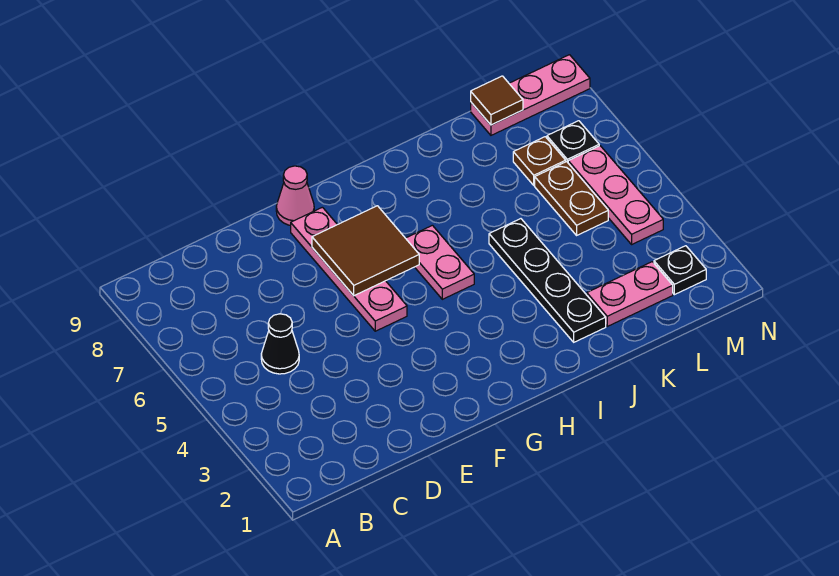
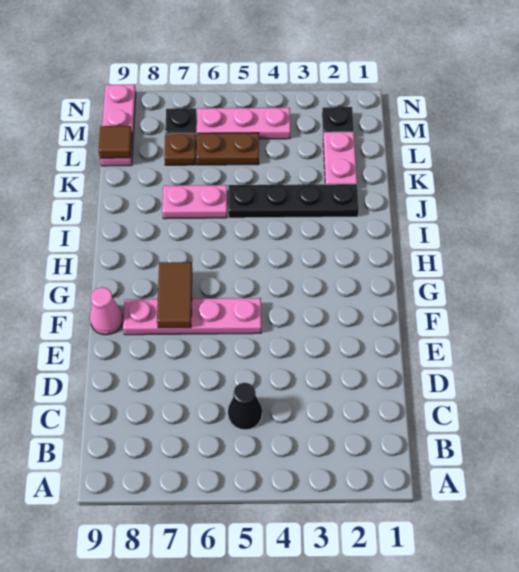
brown tile F6:G7 level 2 -> brown tile F7:G7 level 2
pink plate H5:H6 level 1 -> pink plate J6:J7 level 1

